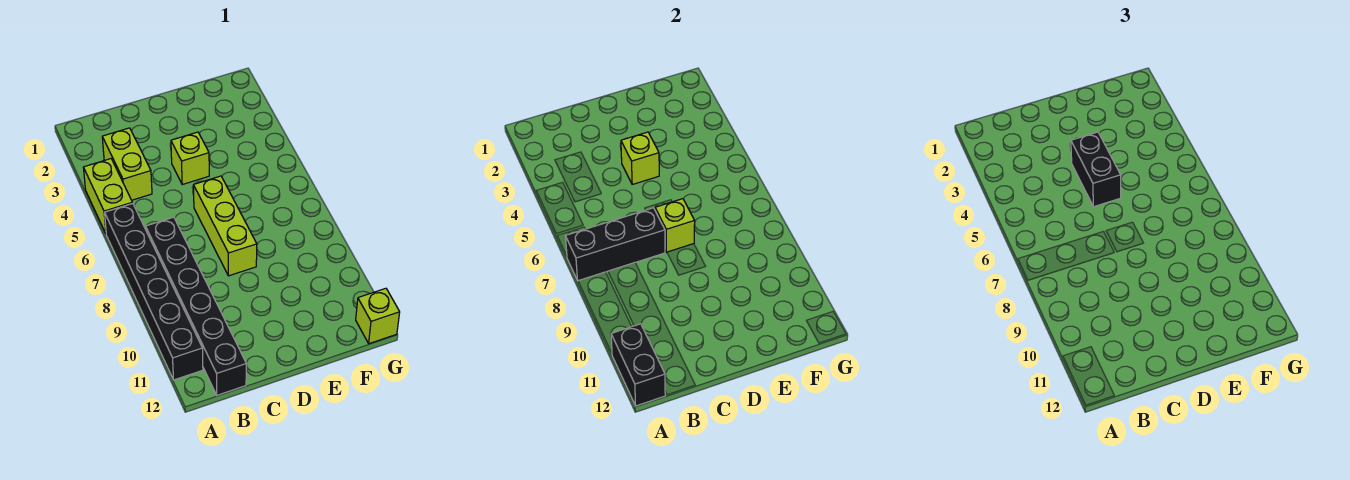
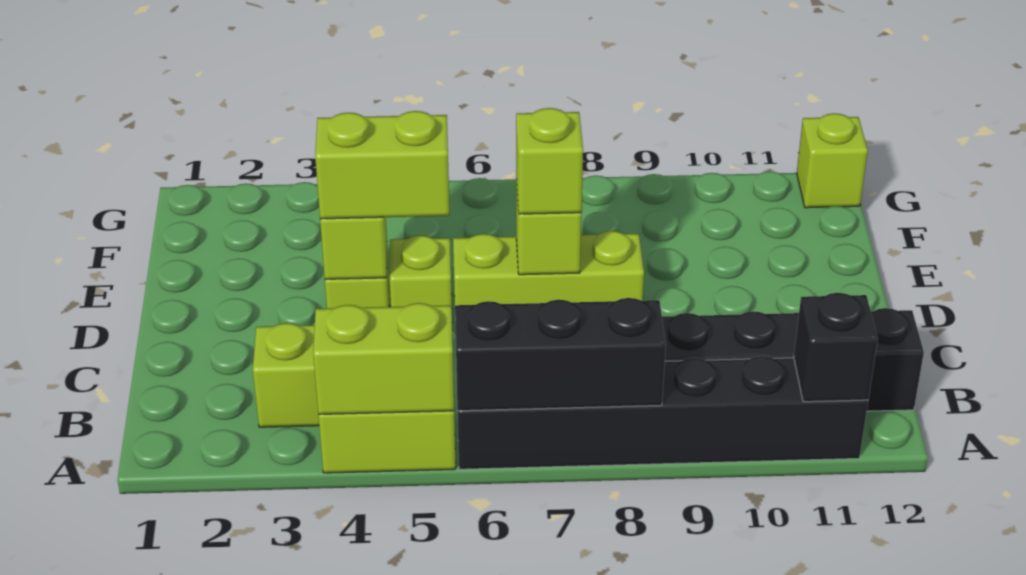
none -> lime brick A4:A5 level 2
black brick A7:C7 level 2 -> black brick A6:A8 level 2
black brick A11:A12 level 2 -> black brick A11 level 2
black brick D4:D5 level 3 -> lime brick D4:D5 level 3
none -> lime brick D5 level 1
none -> lime brick D7 level 3

